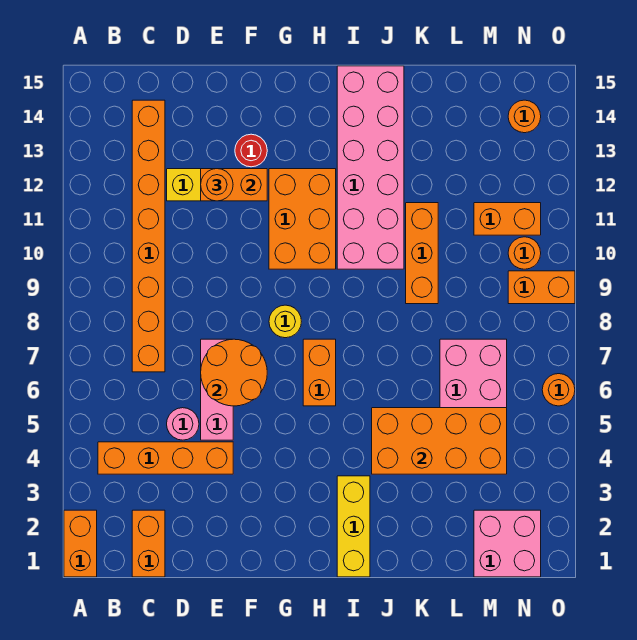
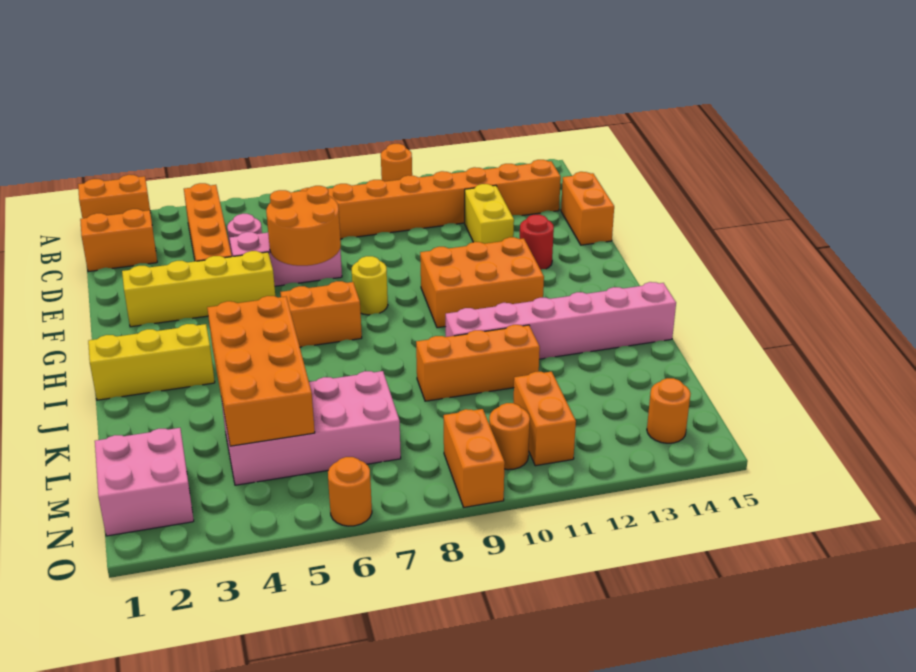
orange brick E12:F12 level 2 -> orange brick D15:E15 level 1
orange round brick E12 level 3 -> orange round brick A10 level 1
none -> yellow brick F2:F5 level 1
pink brick I10:J15 level 1 -> pink brick J10:J15 level 1

